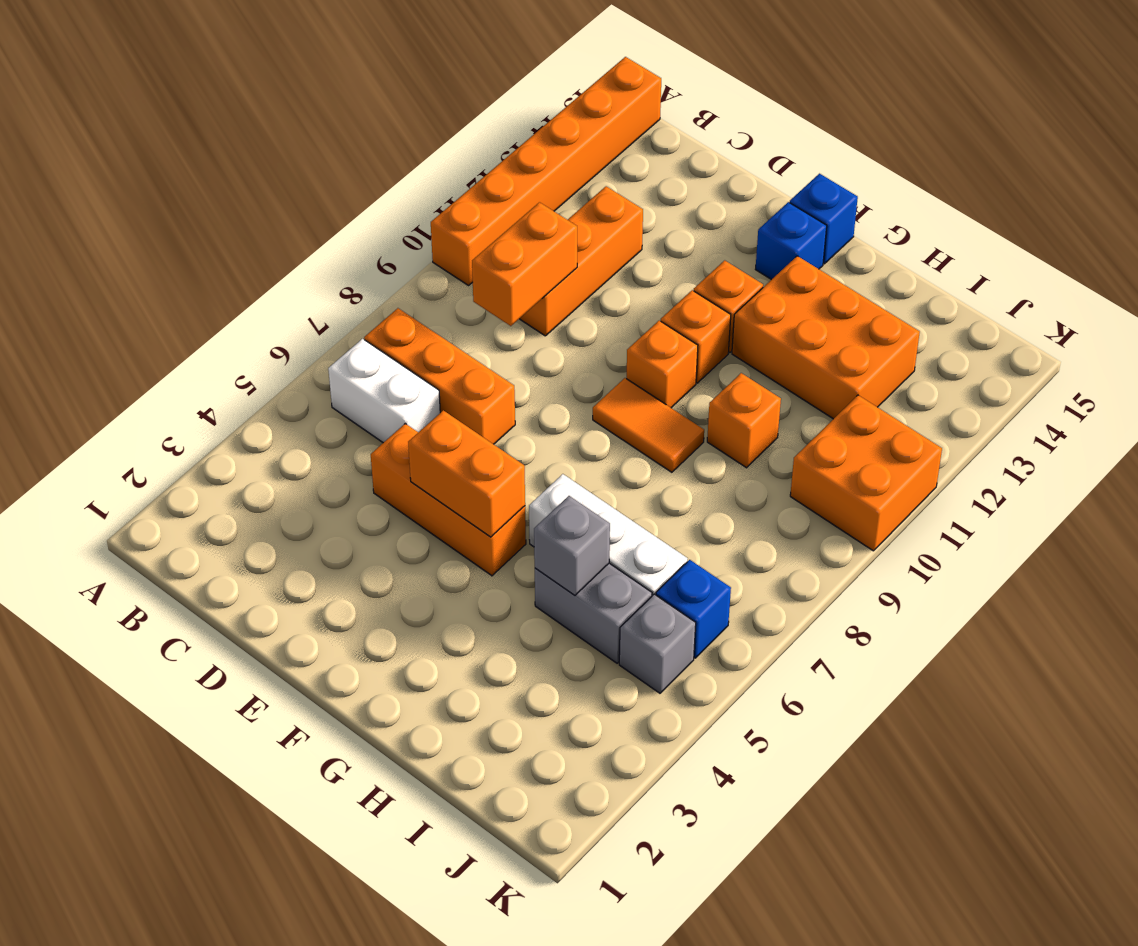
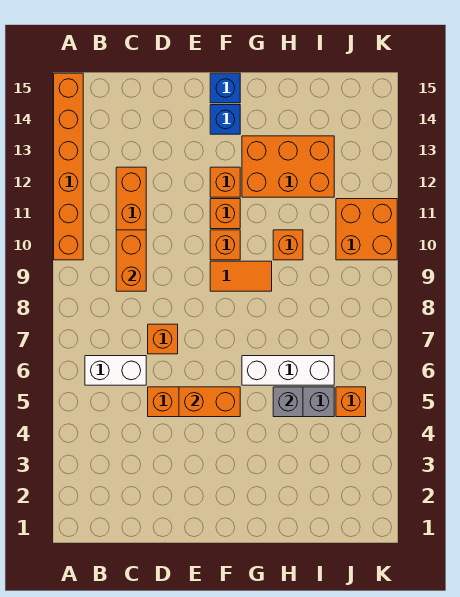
orange brick B7:D7 level 1 -> orange brick D7 level 1
grey brick J5 level 1 -> orange brick J5 level 1
blue brick J6 level 1 -> none

